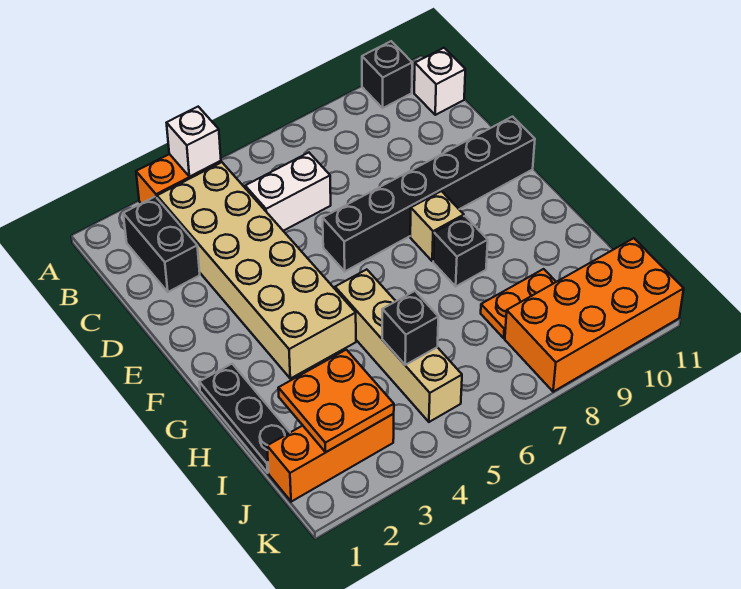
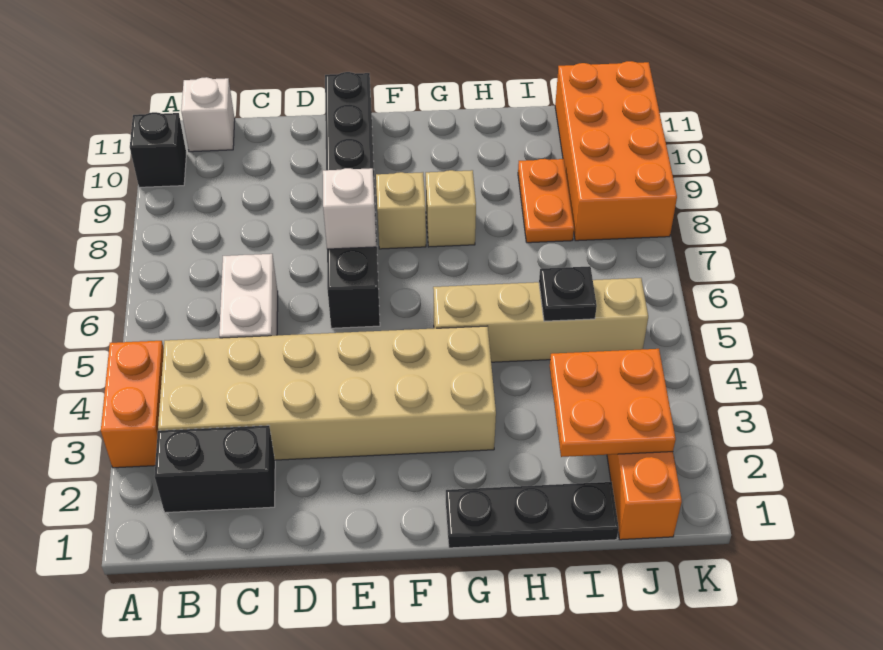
white brick A4 level 2 -> white brick E7 level 2
black brick G8 level 1 -> tan brick G8 level 1
black brick I5 level 2 -> black plate I5 level 2

